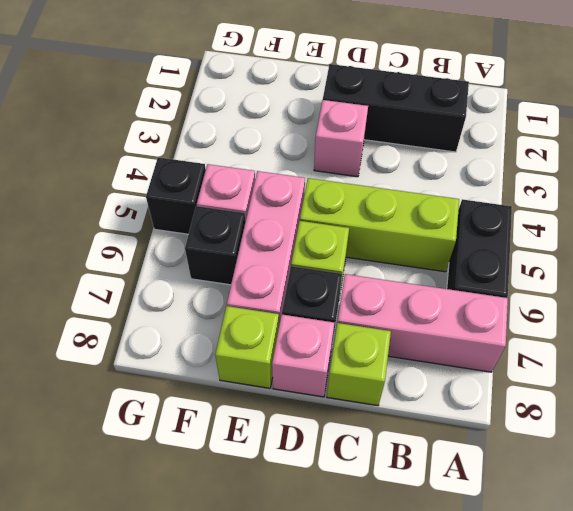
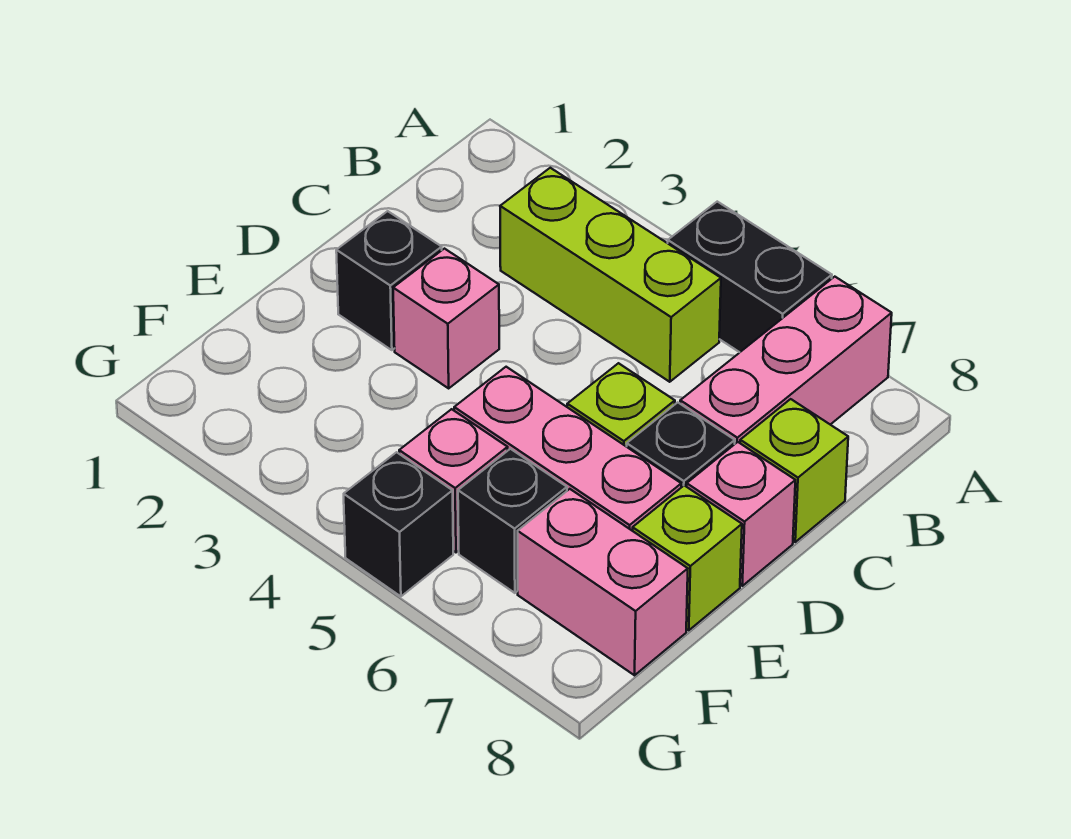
black brick B2:D2 level 1 -> black brick D2 level 1
lime brick B5:D5 level 1 -> lime brick B3:B5 level 1
none -> pink brick F7:F8 level 1

